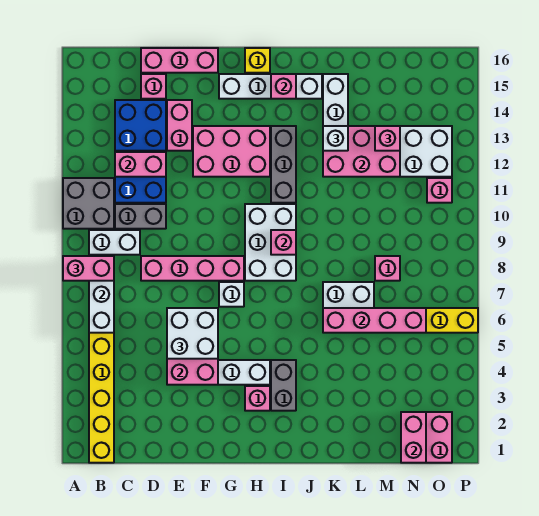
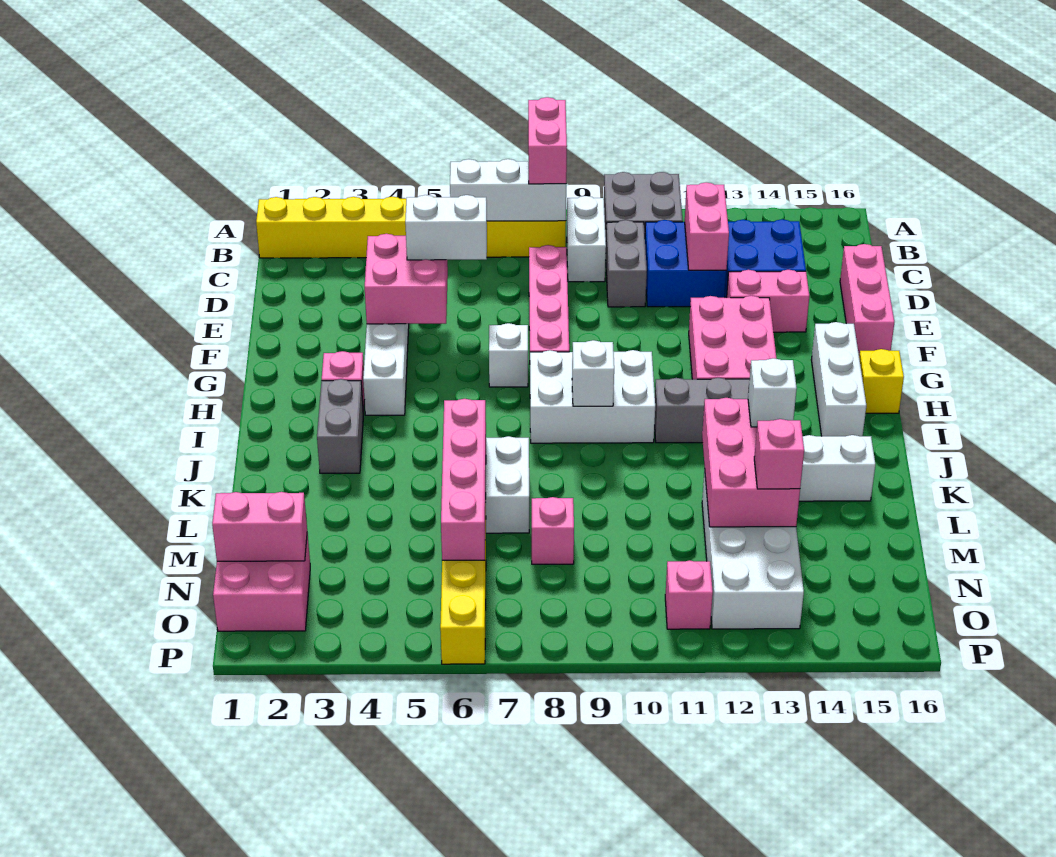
pink brick D15 level 1 -> none
white brick E5:F6 level 3 -> white brick E5:E6 level 3
white brick G15:J15 level 1 -> white brick G15:I15 level 1
grey brick I3:I4 level 1 -> grey brick I3:J3 level 1
pink brick I9 level 2 -> white brick I9 level 2
pink brick I15 level 2 -> none

